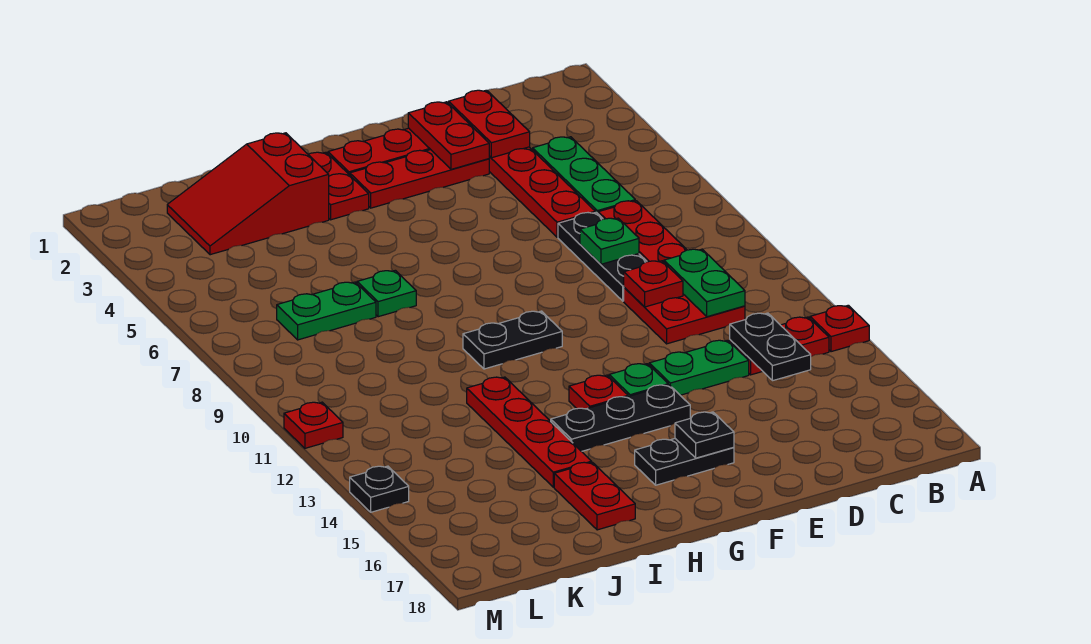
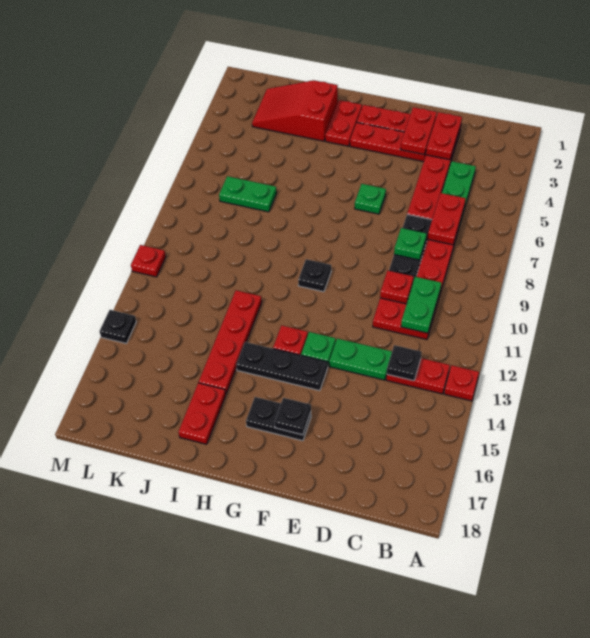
none -> red plate C6:C7 level 2
black plate C13:C14 level 2 -> black plate C13 level 2
black plate G10:H10 level 1 -> black plate G10 level 1
green plate I7 level 1 -> green plate F6 level 1

